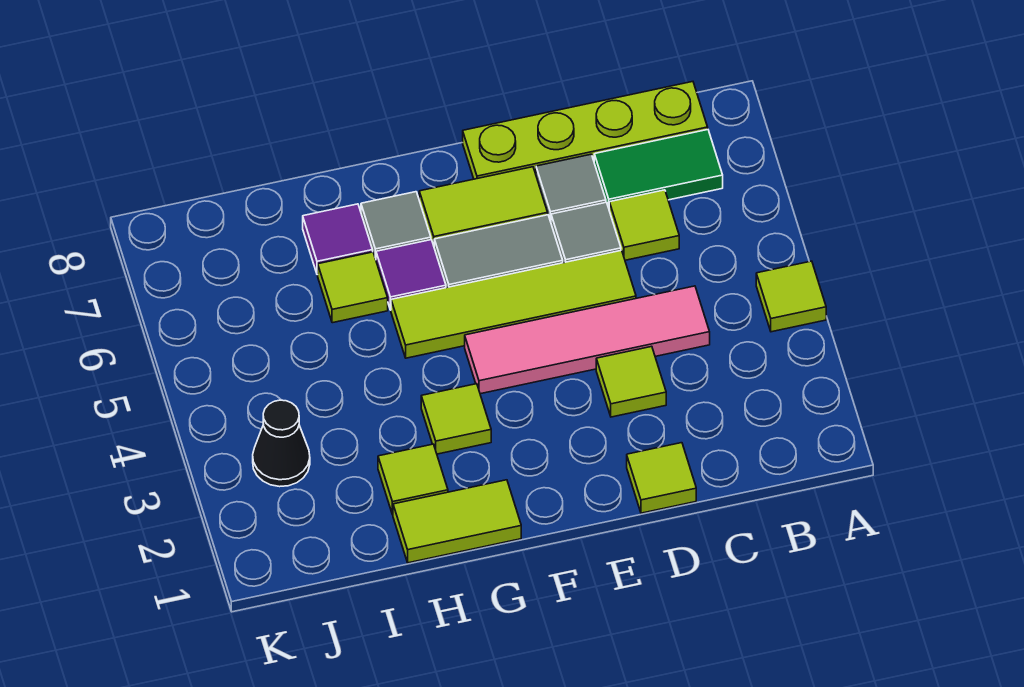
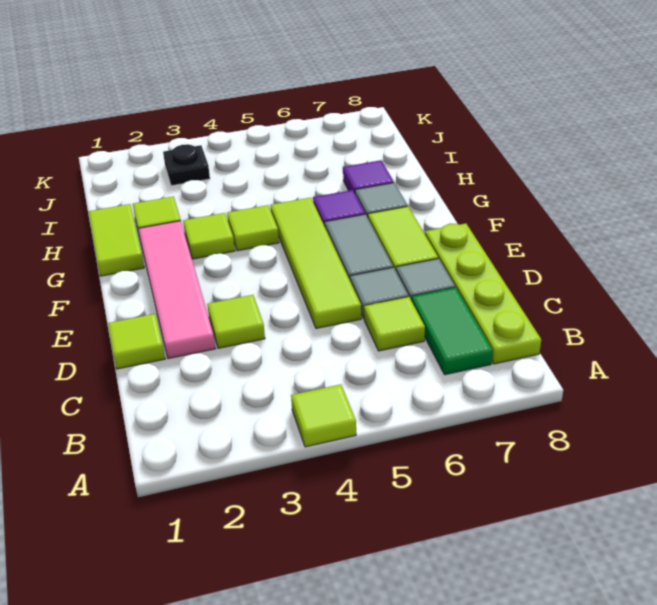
pink tile C4:F4 level 1 -> pink tile D2:G2 level 1
lime tile H6 level 1 -> lime tile G4 level 1
black cone J3 level 1 -> black plate J3 level 1

